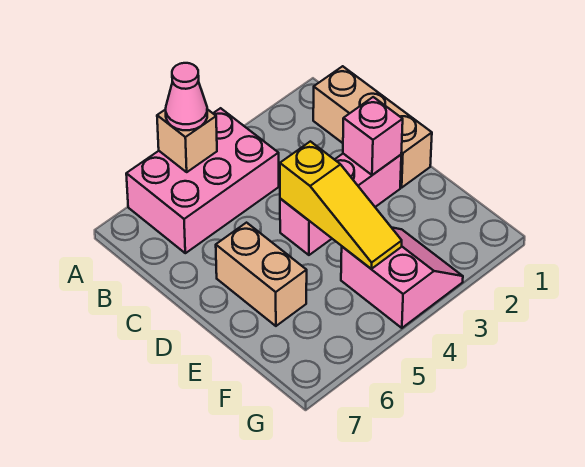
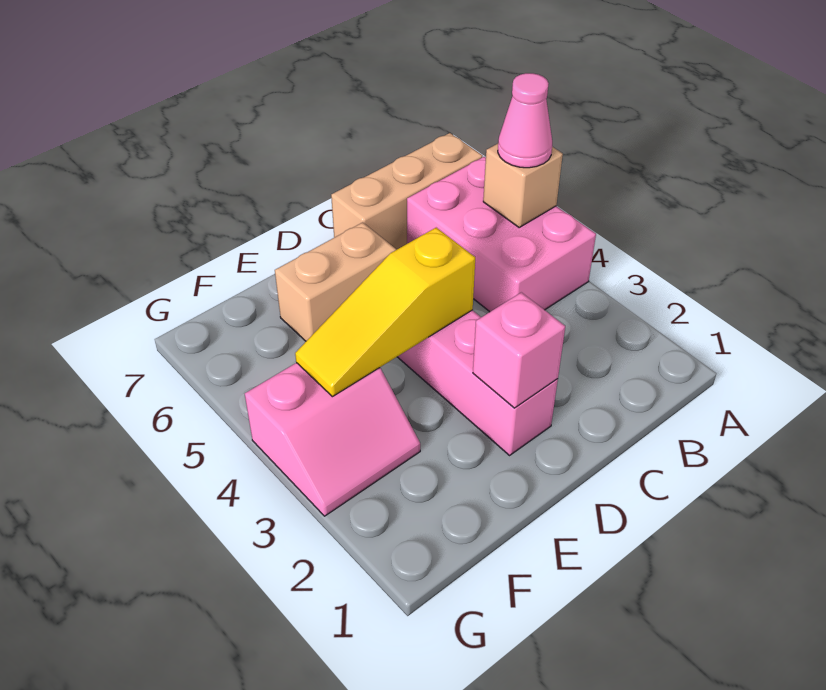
tan brick B1:D1 level 1 -> tan brick A7:C7 level 1

